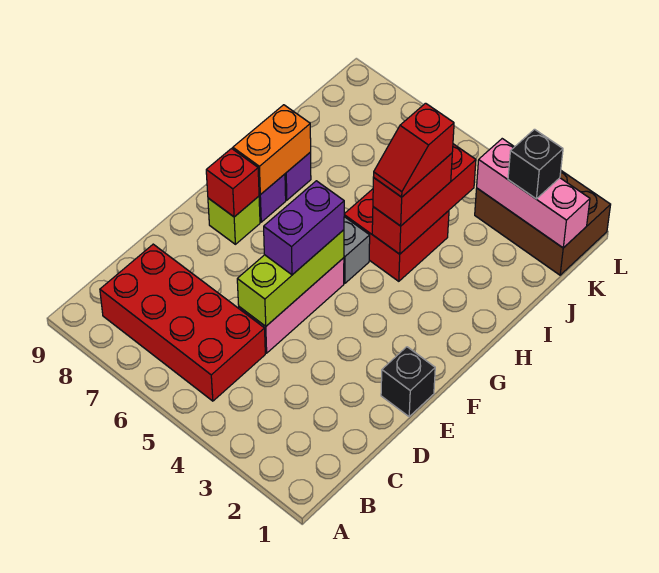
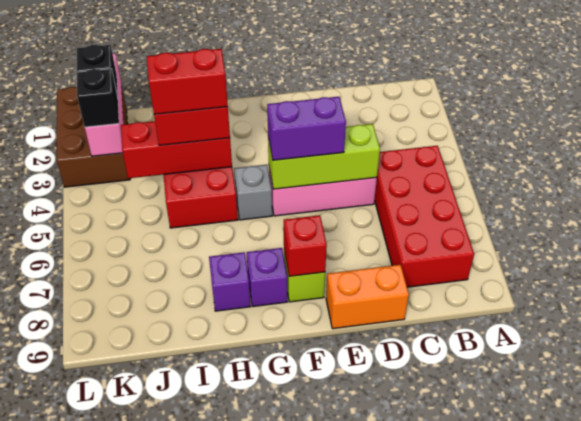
black brick E1 level 1 -> black brick K3 level 3
orange brick G8:H8 level 2 -> orange brick D9:E9 level 1
red slope H4:I4 level 4 top I -> red brick H4:I4 level 4

